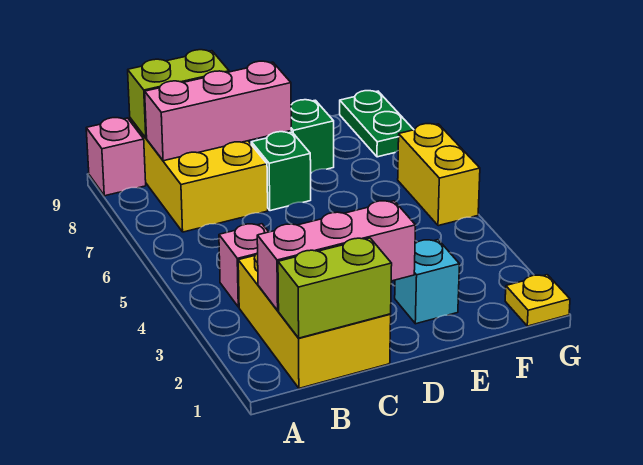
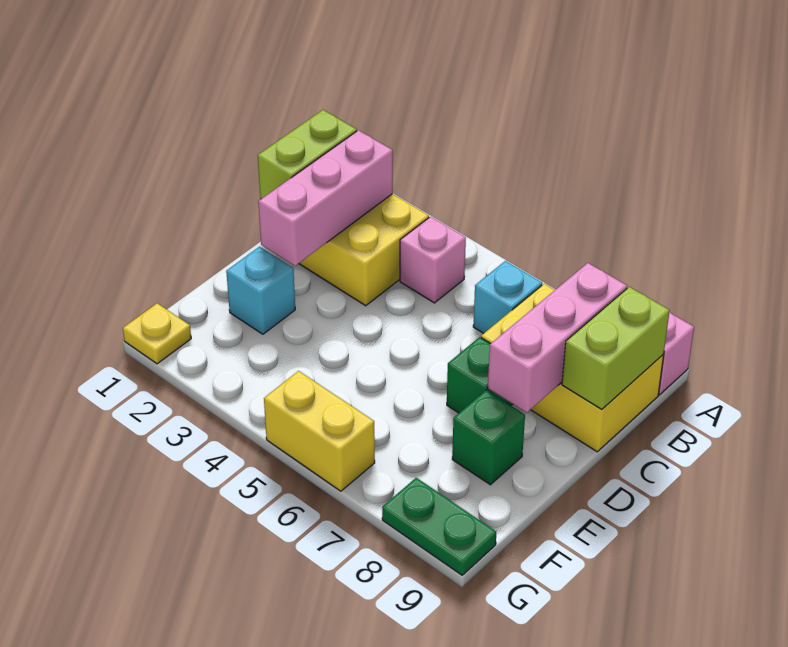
none -> cyan brick B6 level 1

